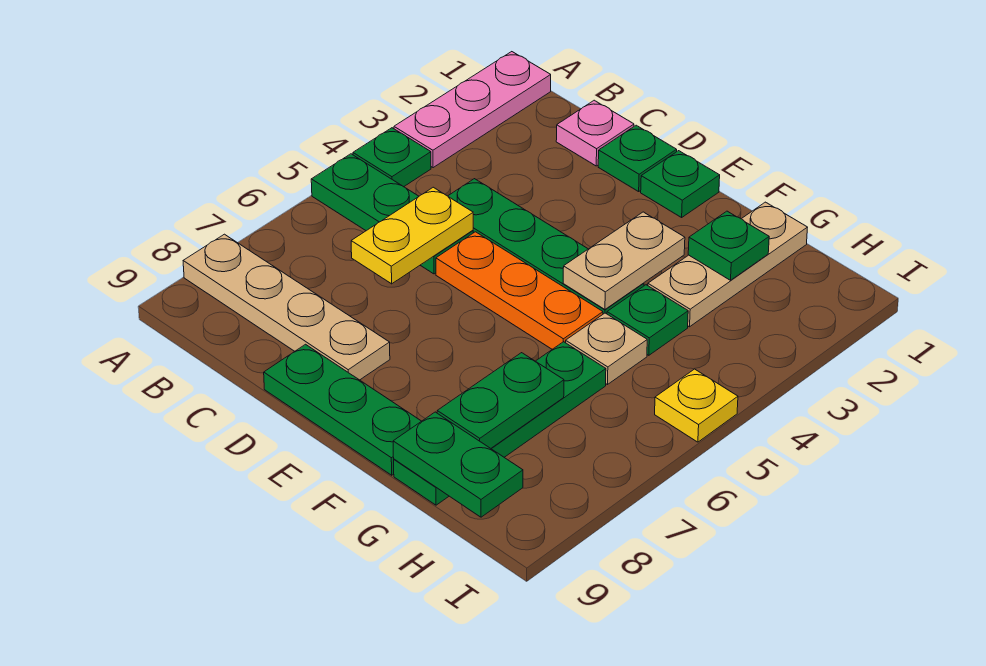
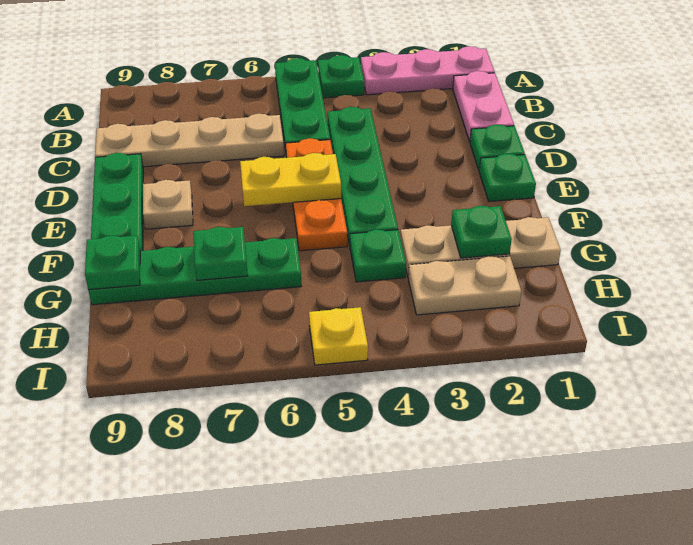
tan plate A8:D8 level 1 -> tan plate C6:C9 level 1
pink plate C1 level 1 -> pink plate B1:C1 level 1
yellow plate C5:C6 level 2 -> yellow plate E5:E6 level 2
tan plate F3:F4 level 2 -> tan plate H2:H3 level 1
tan plate G5 level 1 -> tan plate E8 level 1
green plate G7:G8 level 2 -> green plate G7 level 2
green plate G9:H9 level 2 -> green plate G9 level 2

